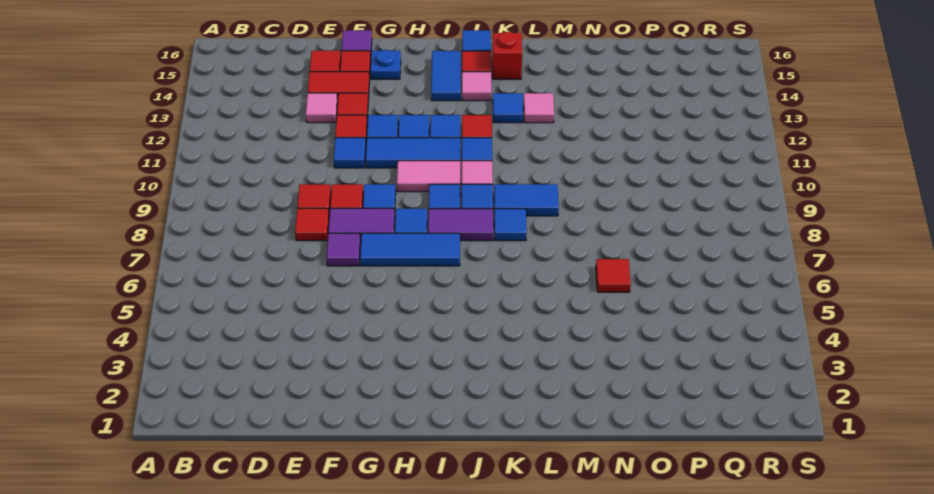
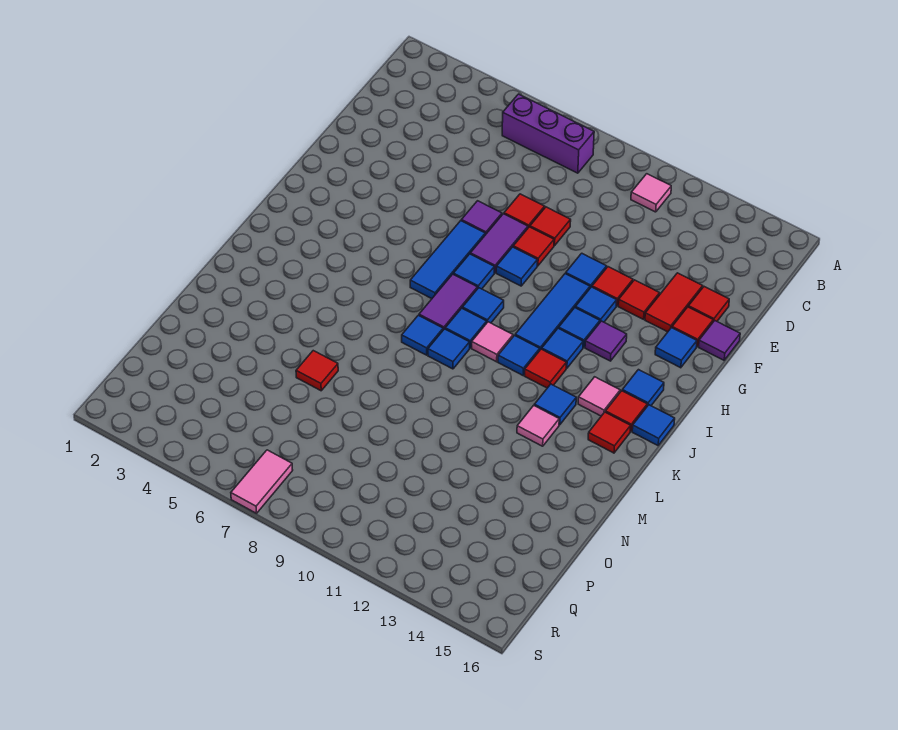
none -> purple brick B6:B8 level 1
pink tile E13 level 1 -> pink tile B11 level 1
blue plate G15 level 1 -> blue tile G15 level 1
pink tile H10:I10 level 1 -> pink tile R7:S7 level 1
none -> purple tile H13 level 1
blue tile I14:I15 level 1 -> blue tile I15 level 1
blue tile K9:L9 level 1 -> blue tile K9 level 1
red brick K15 level 1 -> red tile K15 level 1

